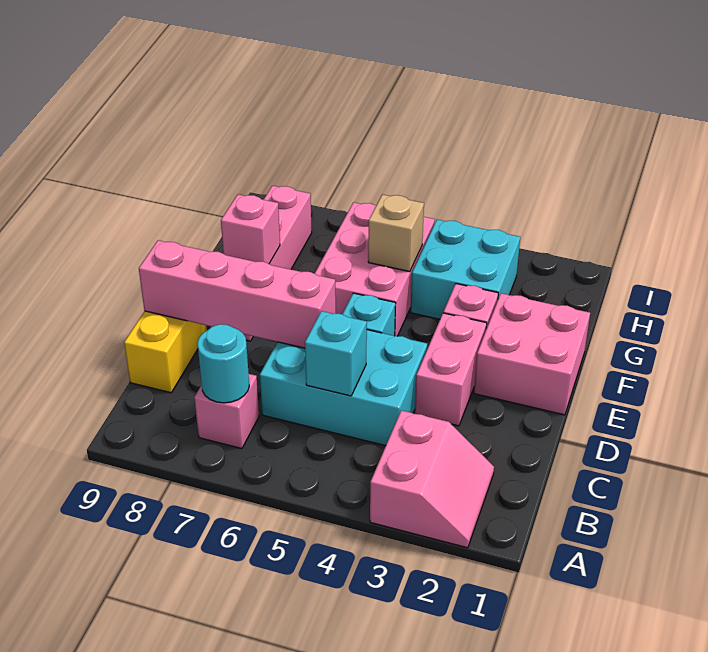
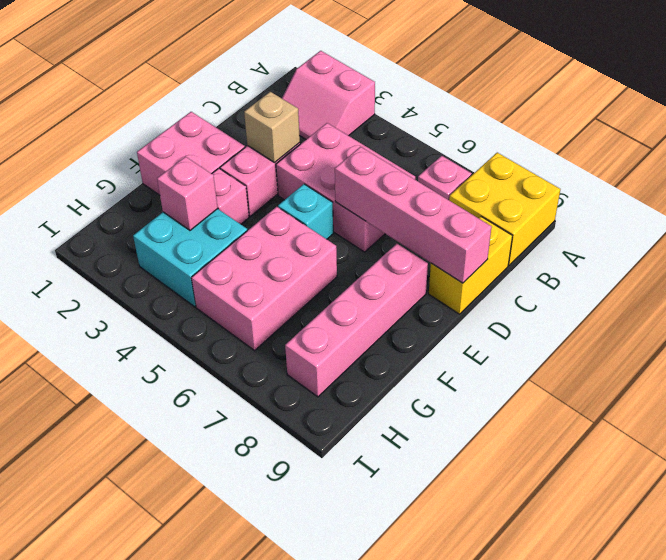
pink slope A2:B3 level 1 top 3 -> pink slope A2:B3 level 1 top A
none -> yellow brick A8:B9 level 1
cyan round brick B7 level 2 -> none
cyan brick C4:D6 level 1 -> pink brick C4:D6 level 1
cyan brick C5 level 2 -> none
pink brick F8 level 2 -> pink brick G3 level 2
tan brick G5 level 2 -> tan brick D3 level 2

